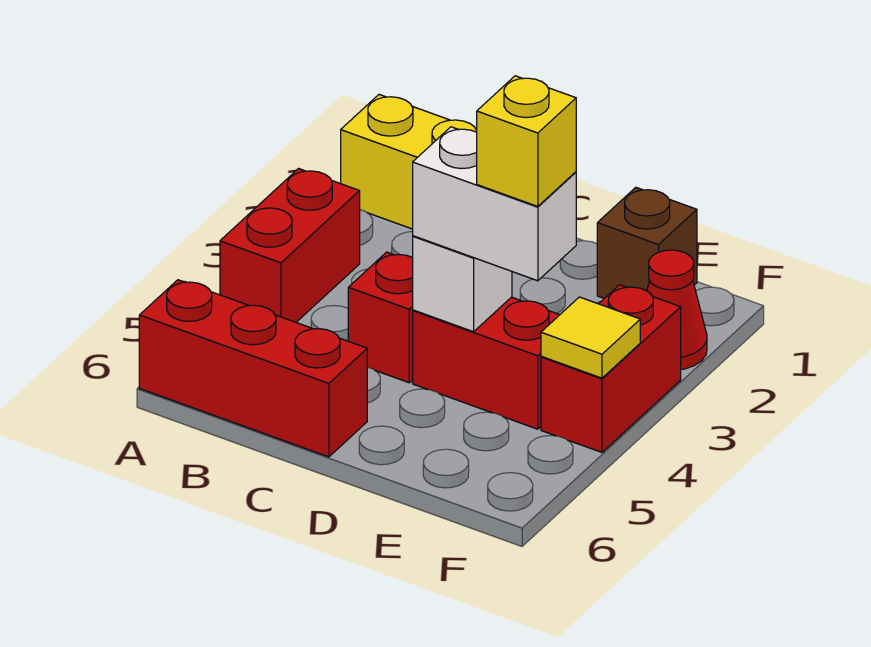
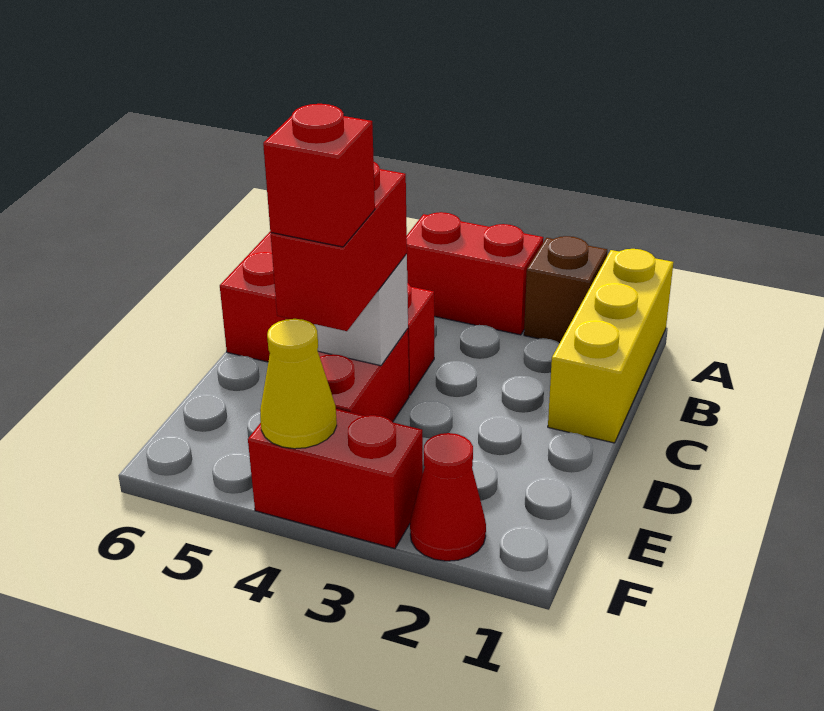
white brick D4:E4 level 3 -> red brick D4:E4 level 3
brown brick E1 level 1 -> brown brick A2 level 1
yellow brick E4 level 4 -> red brick E4 level 4
yellow tile F4 level 2 -> yellow cone F4 level 2

